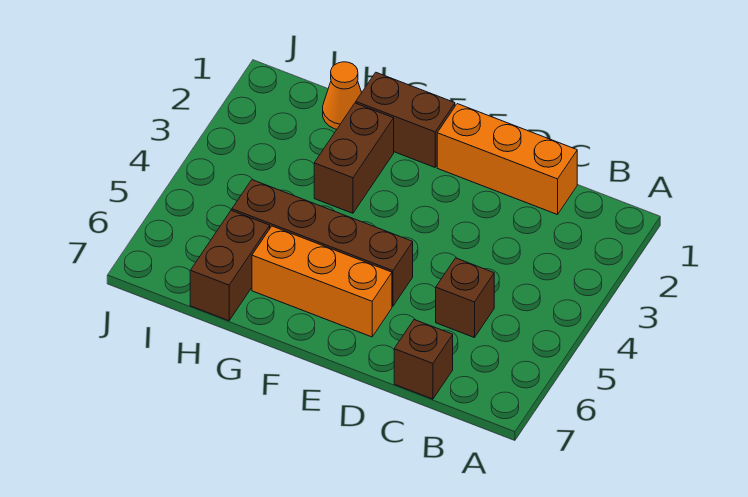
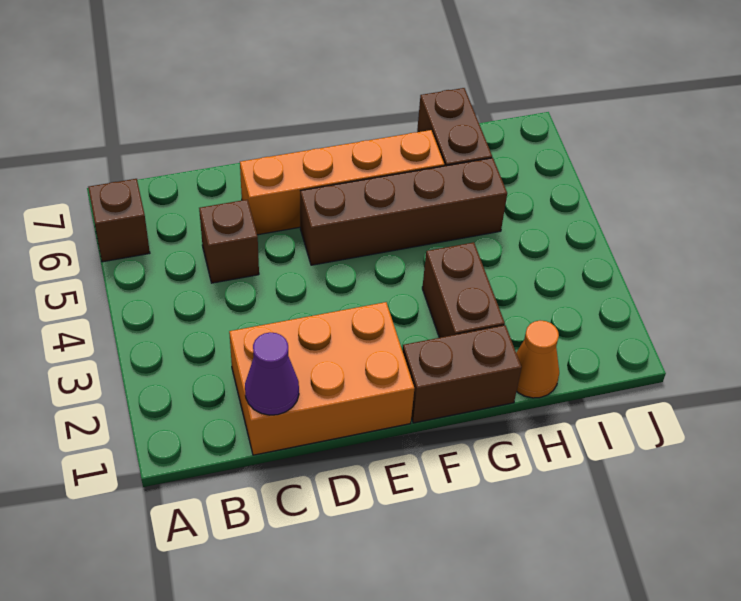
orange brick C1:E1 level 1 -> orange brick C1:E2 level 1
none -> purple cone C1 level 2
brown brick C7 level 1 -> brown brick A6 level 1
orange brick E6:G6 level 1 -> orange brick D6:G6 level 1

